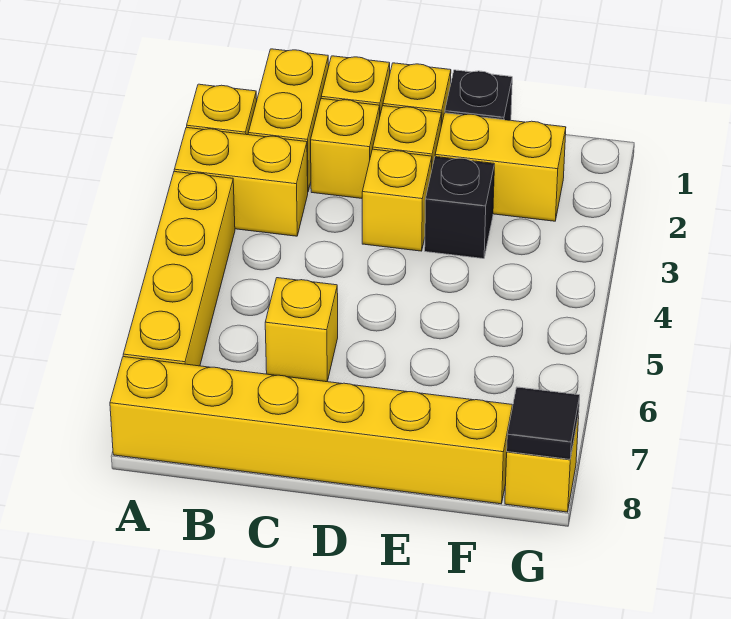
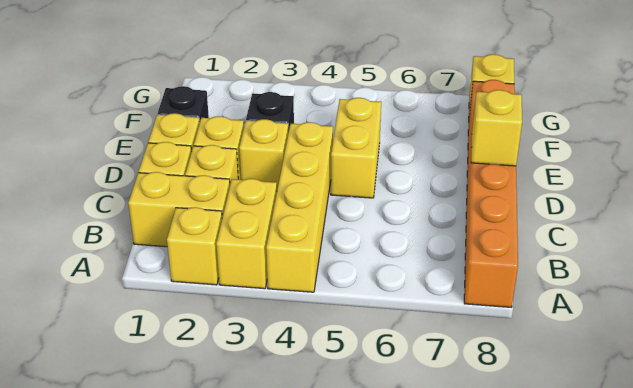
yellow brick A4:A7 level 1 -> yellow brick A4:D4 level 1
yellow brick A8:F8 level 1 -> orange brick A8:F8 level 1
yellow brick C6 level 1 -> yellow brick D8 level 2
yellow brick E2:F2 level 1 -> yellow brick D5:E5 level 1
black tile G8 level 2 -> none

